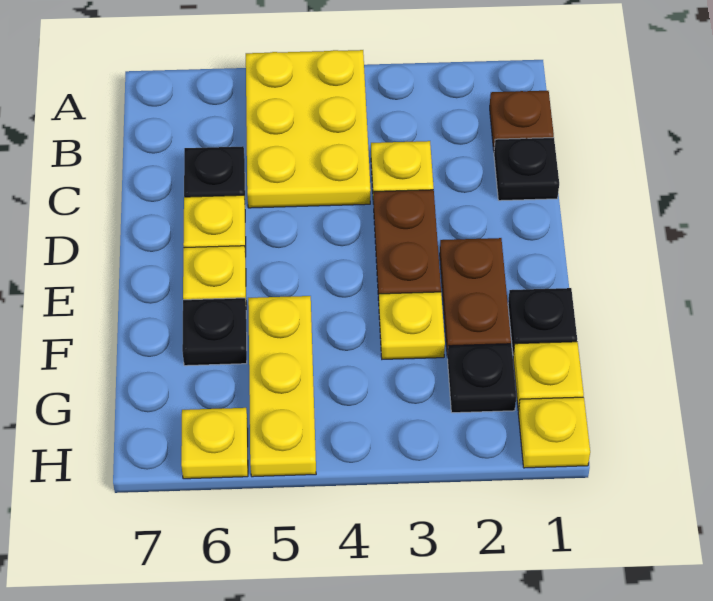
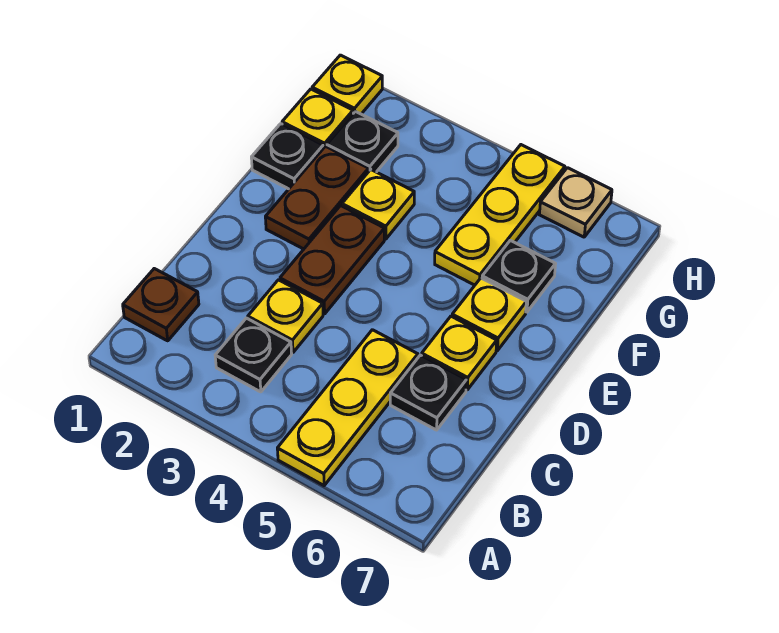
yellow plate A4:C5 level 1 -> yellow plate A5:C5 level 1
black plate C1 level 1 -> black plate B3 level 1
yellow plate H6 level 1 -> tan plate H6 level 1

